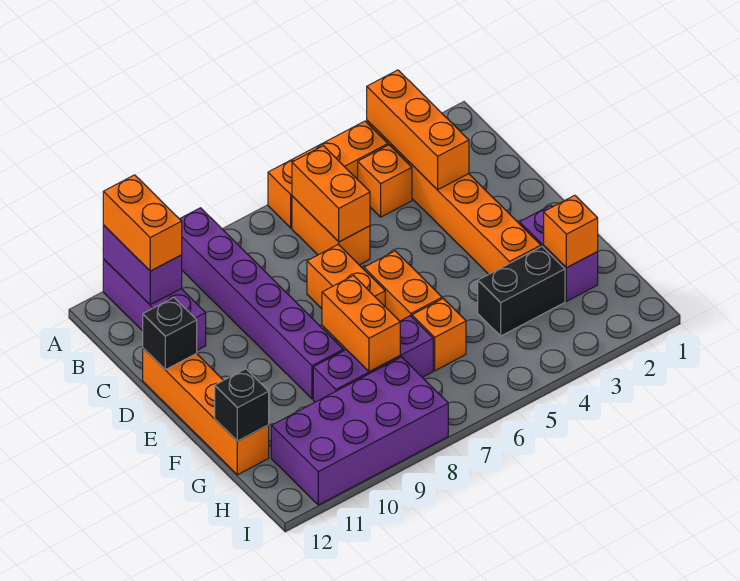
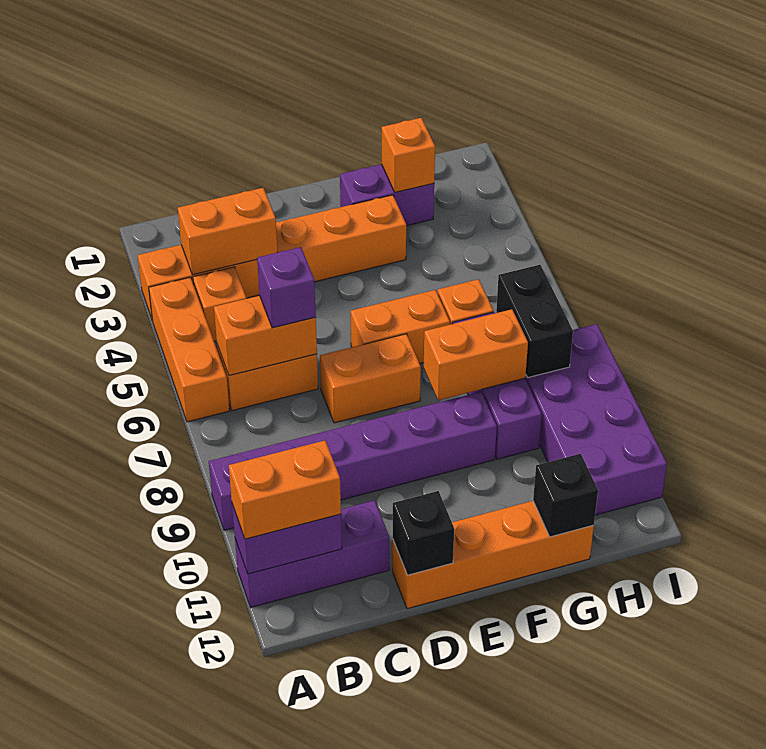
orange brick A3:C3 level 2 -> orange brick B3:C3 level 2
none -> purple brick C6 level 3
black brick G3:G4 level 1 -> black brick H7:H8 level 2

